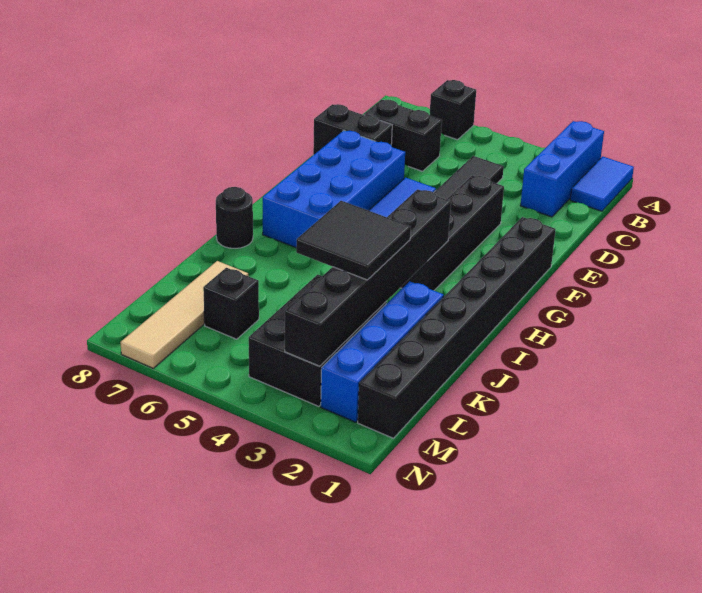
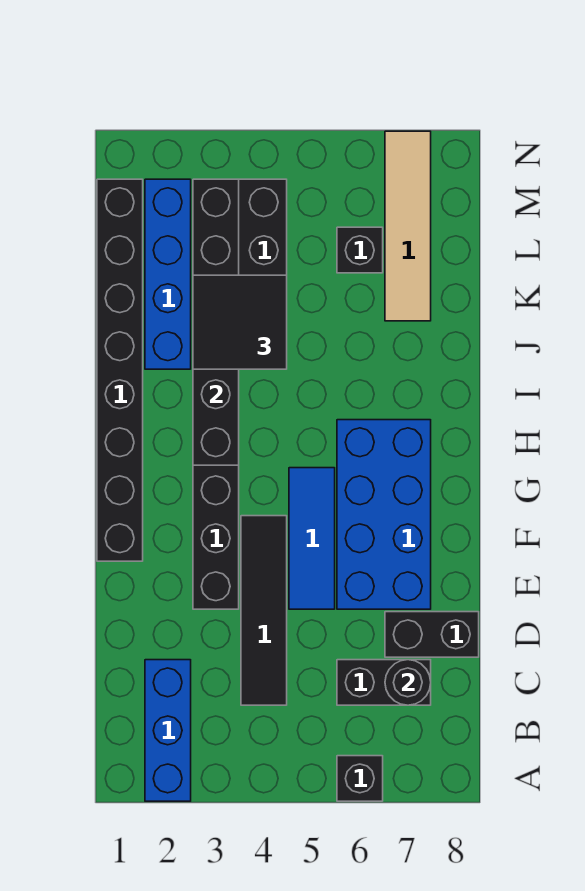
blue tile A1:B1 level 1 -> none
black round brick I8 level 1 -> black round brick C7 level 2

